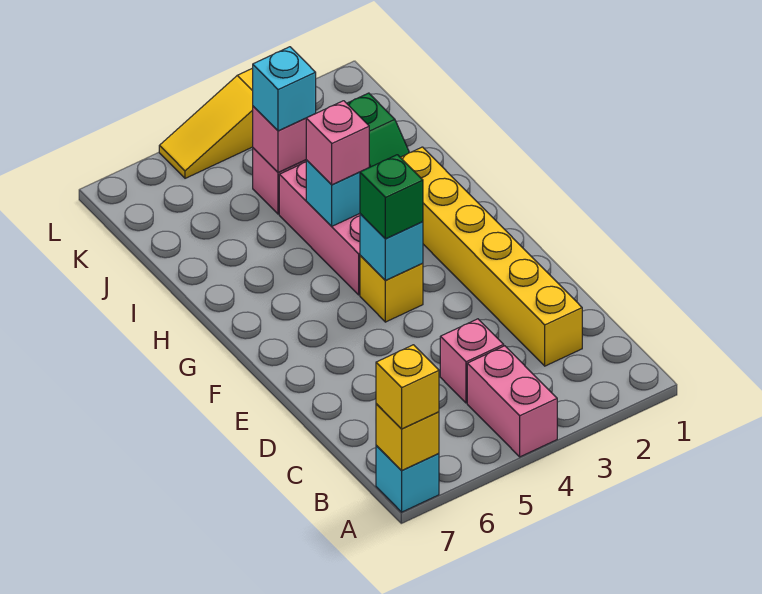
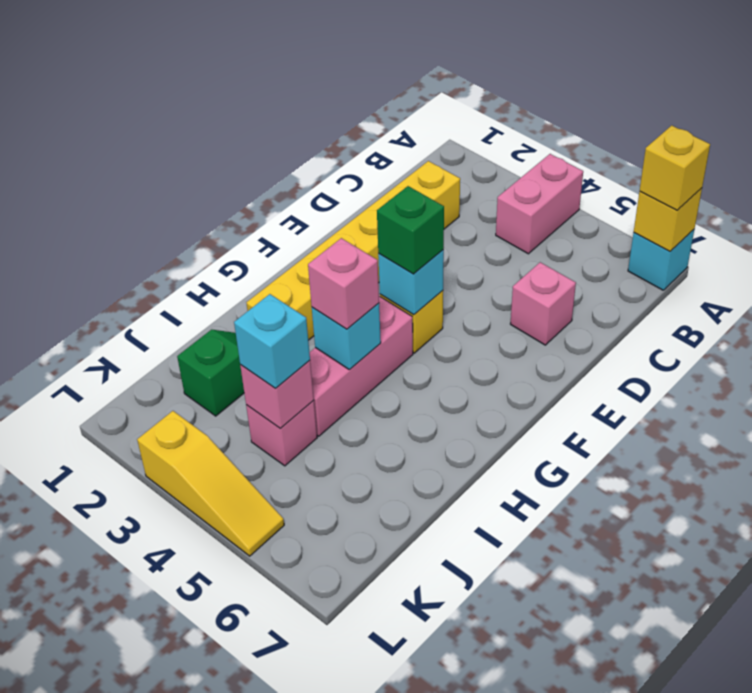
pink brick C4 level 1 -> pink brick D6 level 1

